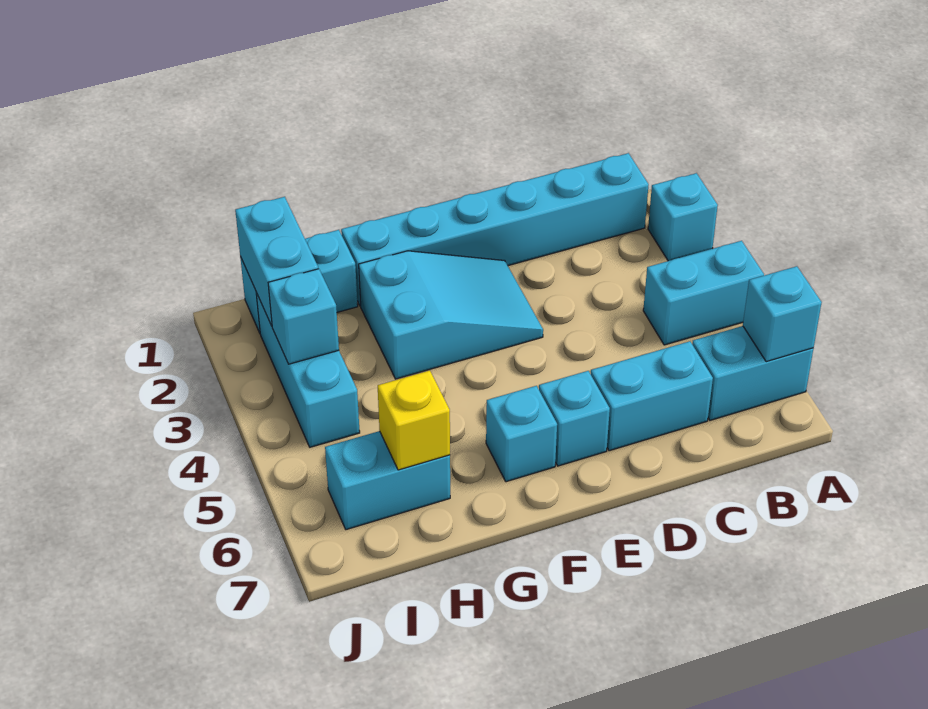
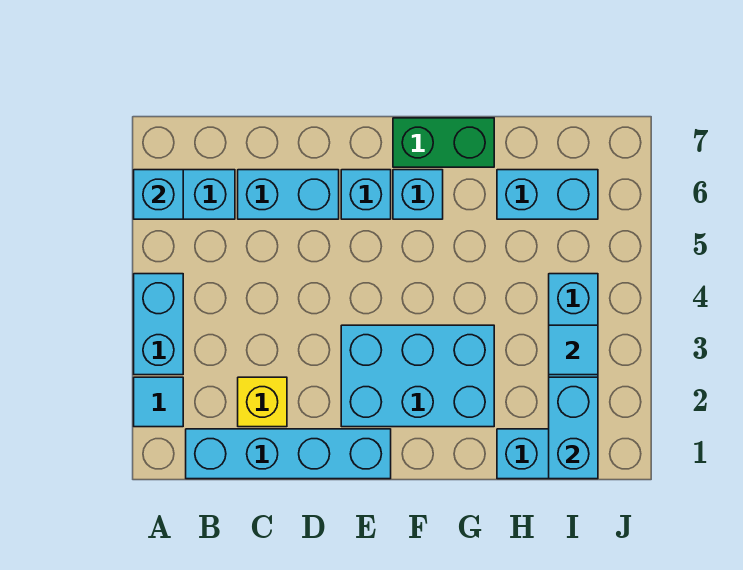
cyan brick A2 level 1 -> cyan tile A2 level 1
cyan brick A4:B4 level 1 -> cyan brick A3:A4 level 1
cyan brick B1:G1 level 1 -> cyan brick B1:E1 level 1
cyan slope E2:G3 level 1 top G -> cyan brick E2:G3 level 1
none -> green brick F7:G7 level 1
yellow brick H6 level 2 -> yellow brick C2 level 1
cyan brick I3 level 2 -> cyan tile I3 level 2

